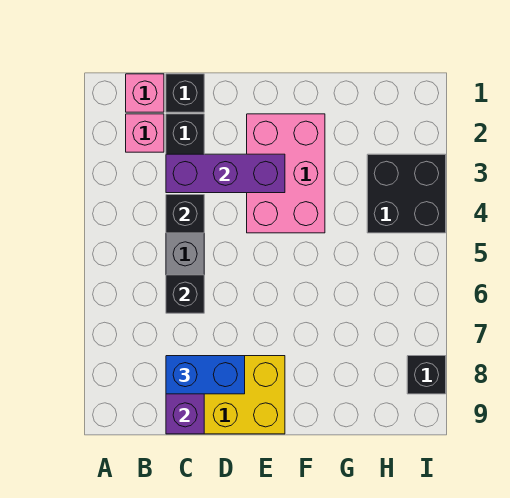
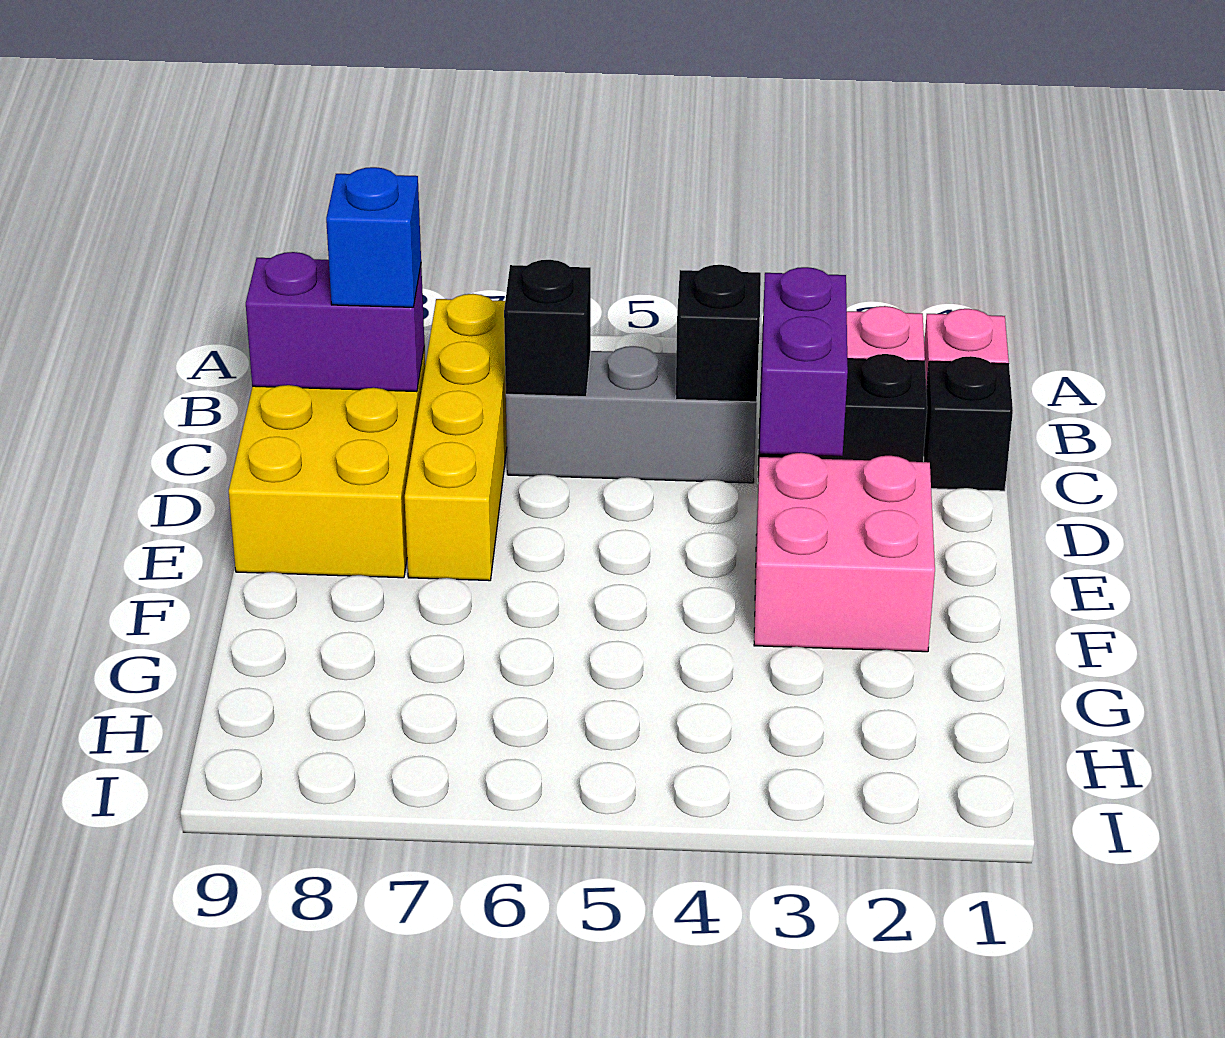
none -> yellow brick B7:E7 level 1
purple brick C3:E3 level 2 -> purple brick C3:D3 level 2
blue brick C8:D8 level 3 -> blue brick C8 level 3
pink brick E2:F4 level 1 -> pink brick E2:F3 level 1
black brick H3:I4 level 1 -> none
black brick I8 level 1 -> none

